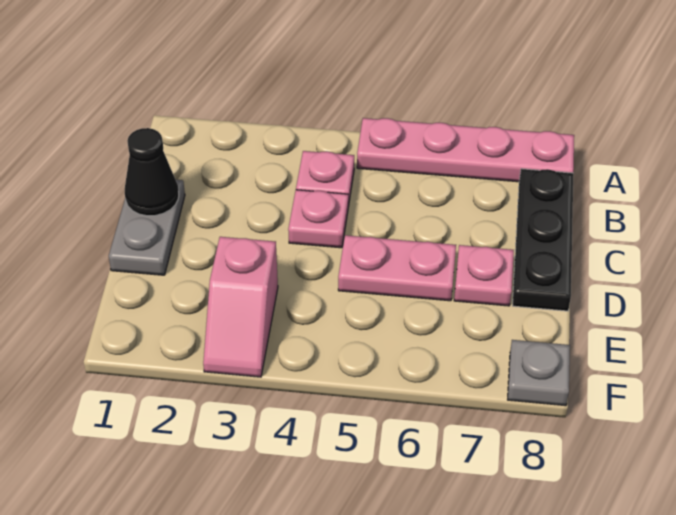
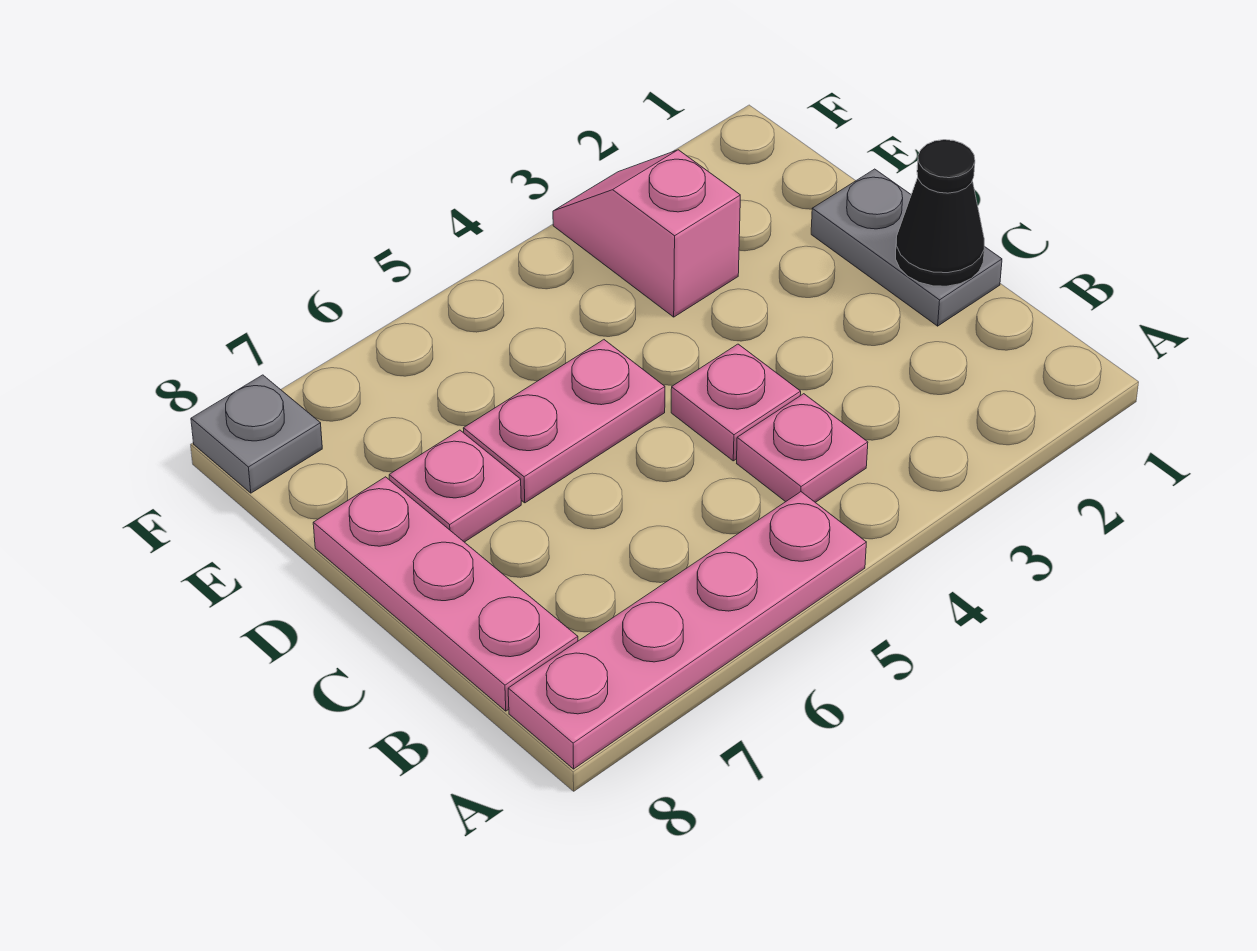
black plate B8:D8 level 1 -> pink plate B8:D8 level 1

